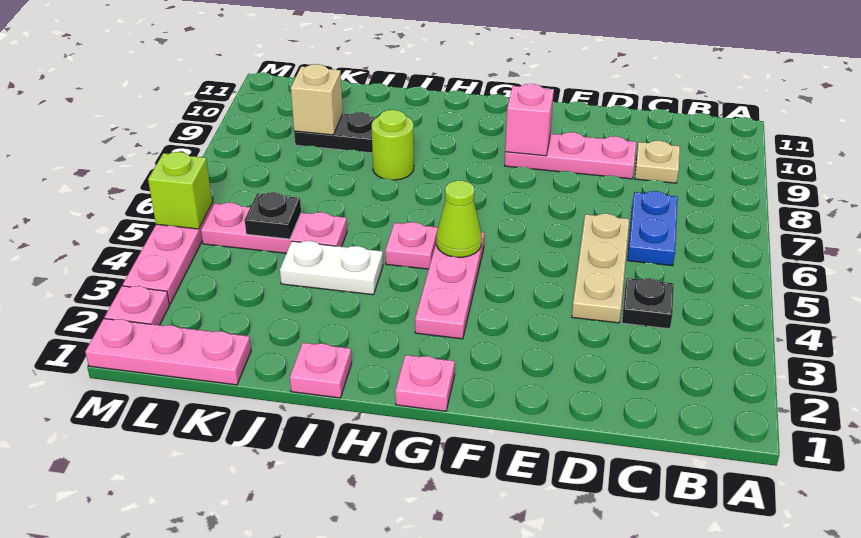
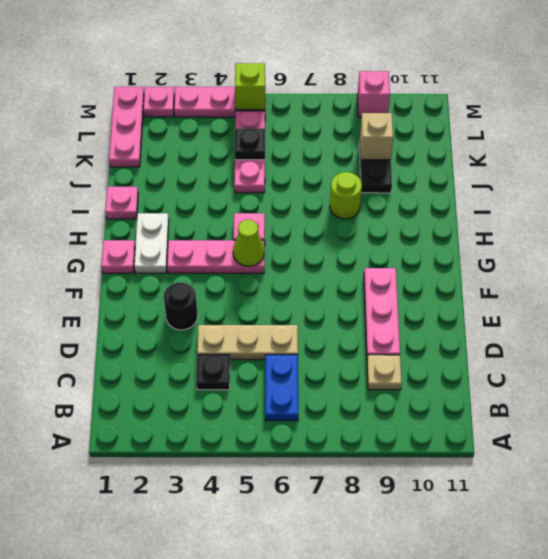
blue plate C6:C7 level 1 -> blue plate B6:C6 level 1
none -> black round brick E3 level 1
pink brick F9 level 2 -> pink brick M9 level 1
white plate I4:J4 level 1 -> white plate G2:H2 level 1

